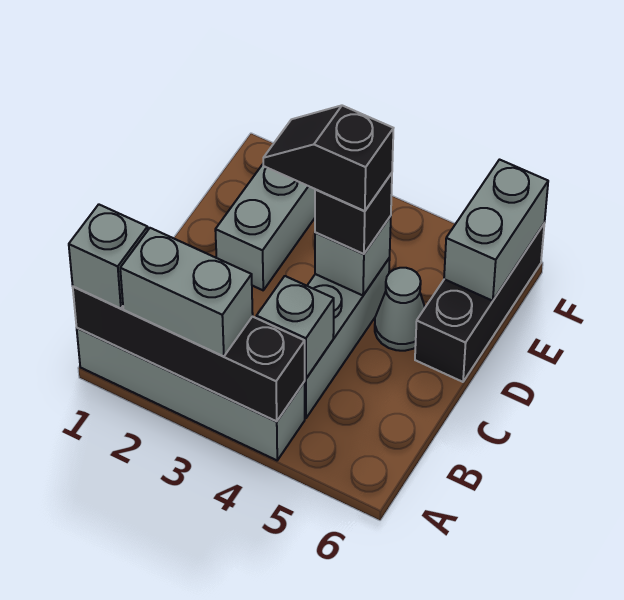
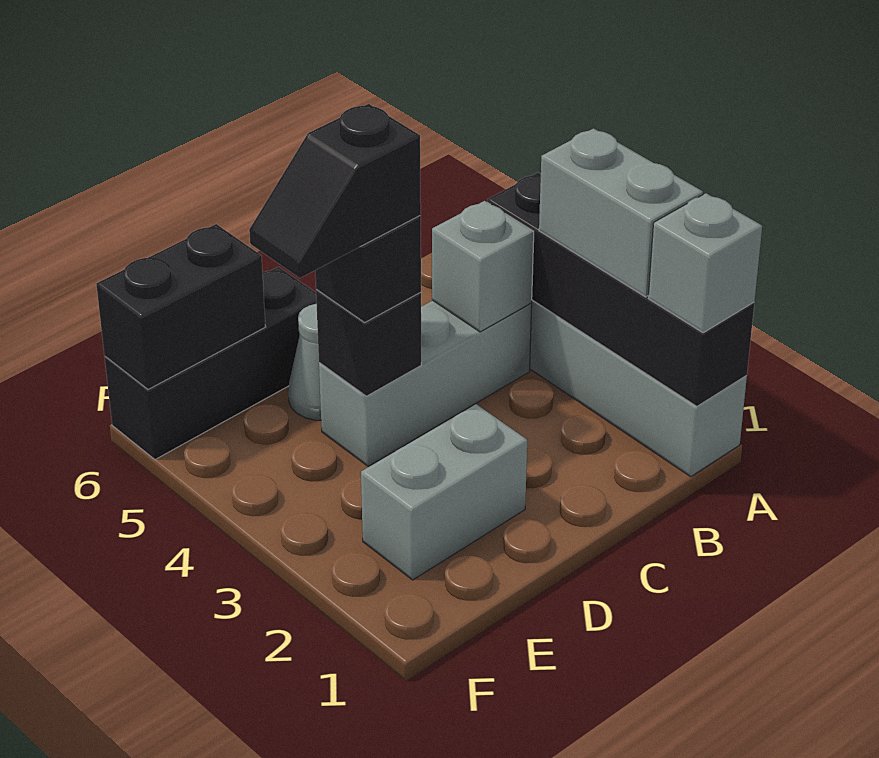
black slope D3:D4 level 4 top 4 -> black slope D4:E4 level 4 top D
grey brick D4 level 2 -> black brick D4 level 2
grey brick E6:F6 level 2 -> black brick E6:F6 level 2

